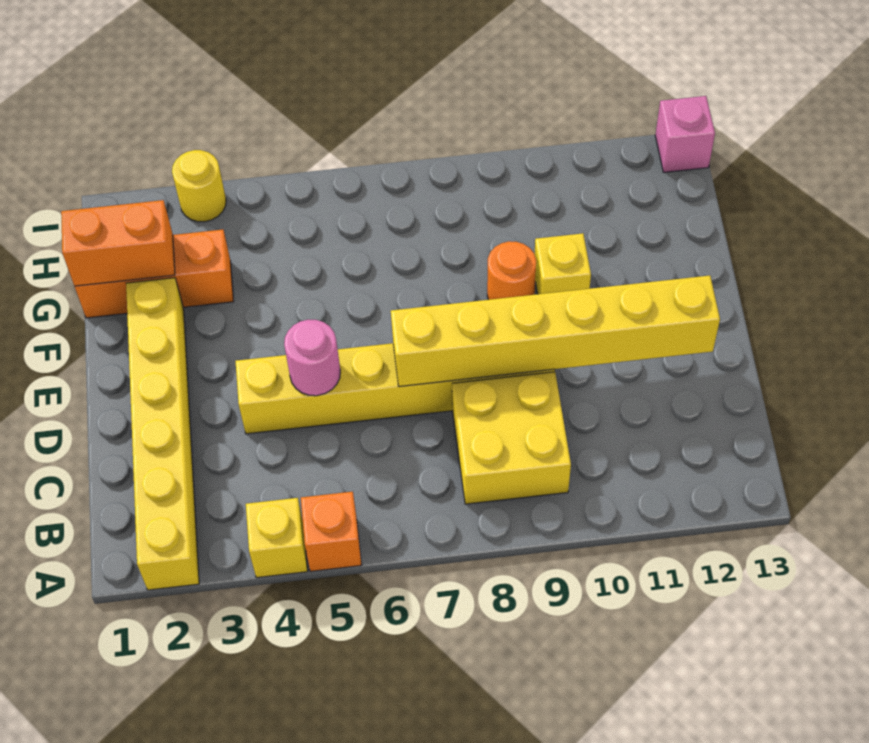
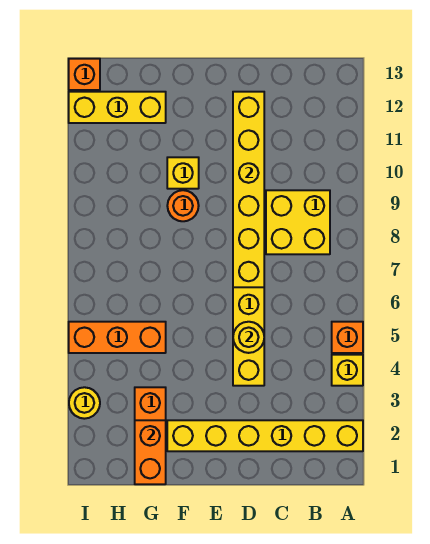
pink round brick D5 level 2 -> yellow round brick D5 level 2
none -> orange brick G5:I5 level 1
none -> yellow brick G12:I12 level 1
pink brick I13 level 1 -> orange brick I13 level 1

